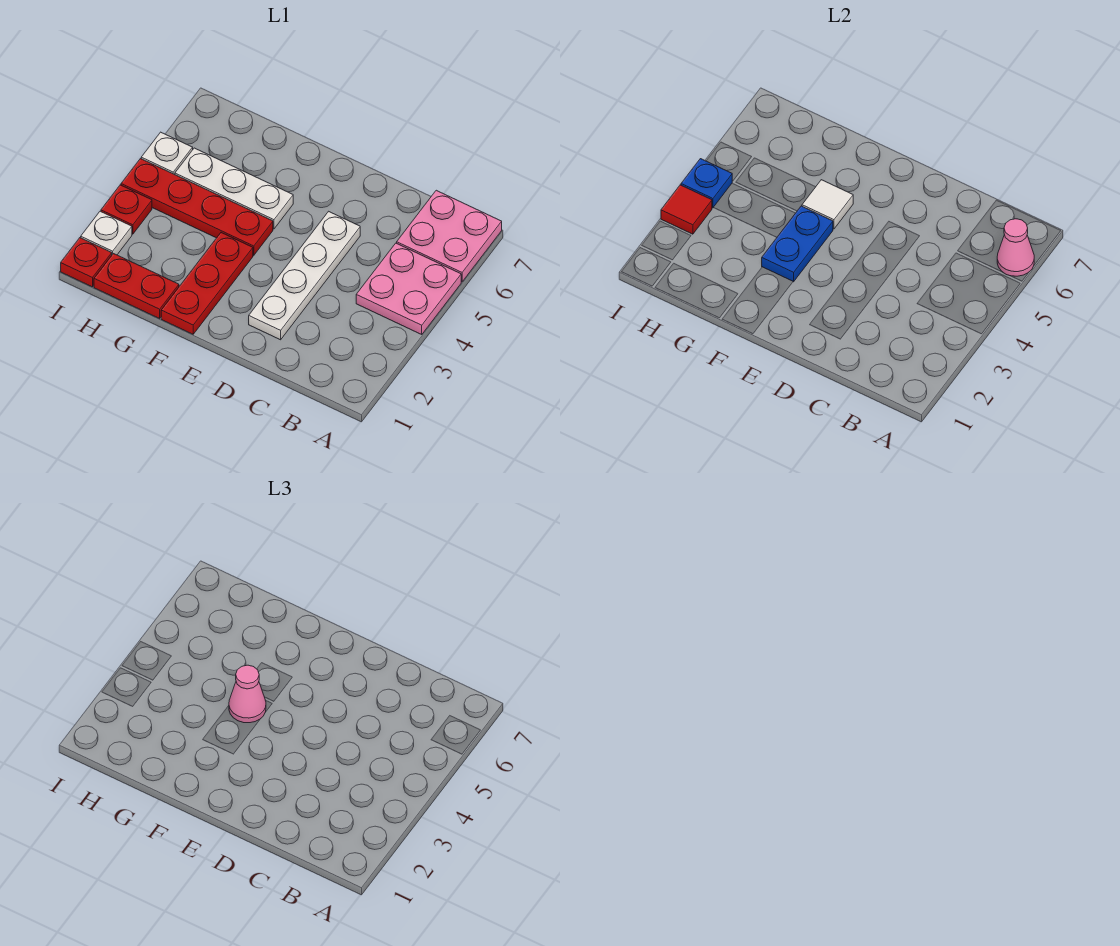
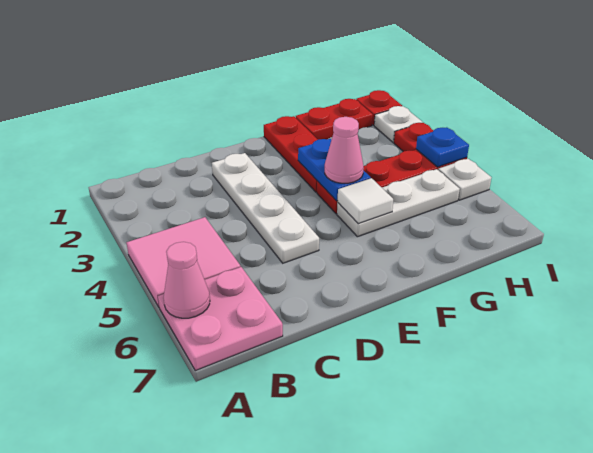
pink plate A4:B5 level 1 -> pink tile A4:B5 level 1
red tile I3 level 2 -> none

